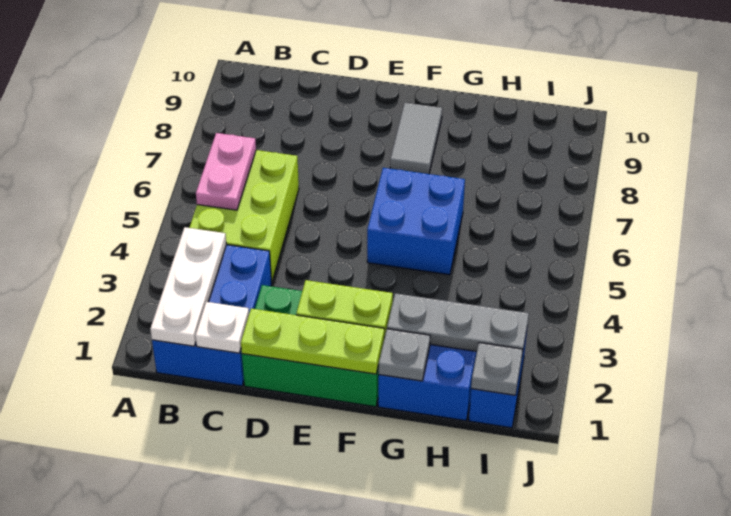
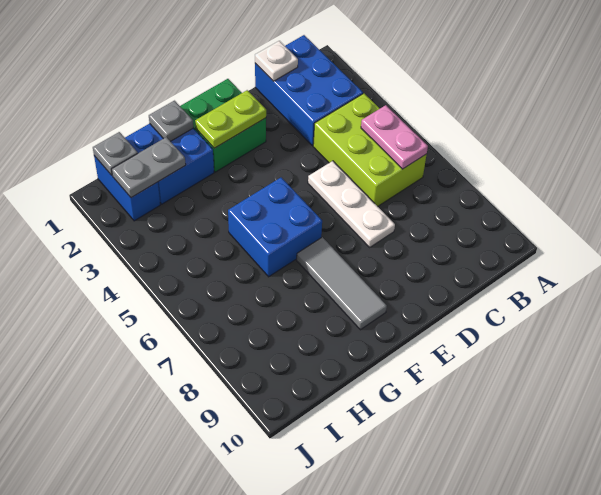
white plate B1:B3 level 2 -> white plate D5:D7 level 1
green brick D1:F2 level 1 -> green brick E1:F2 level 1
lime plate D1:F1 level 2 -> none
grey tile F8:F9 level 1 -> grey tile F7:F9 level 1
grey plate G2:I2 level 2 -> grey plate H2:I2 level 2

